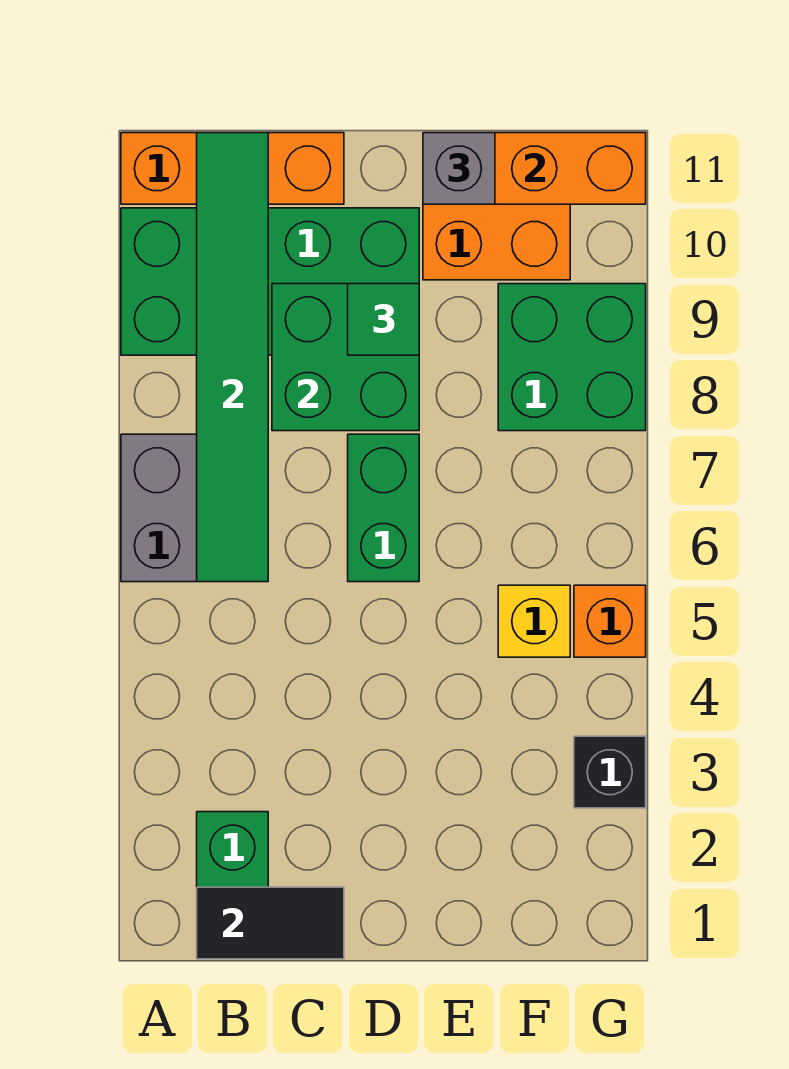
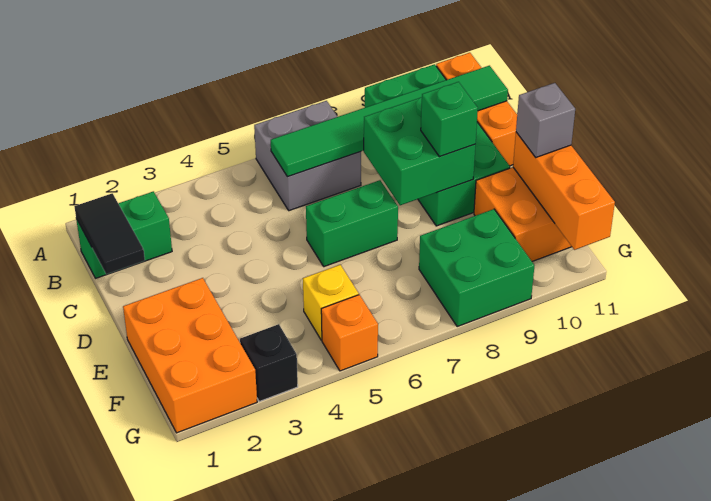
green tile D9 level 3 -> green brick D9 level 3
none -> orange brick E1:G2 level 1

